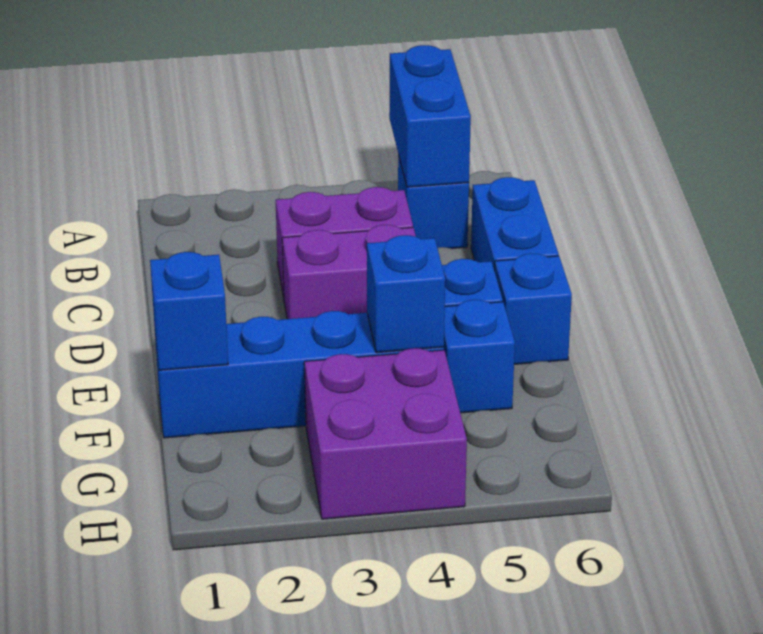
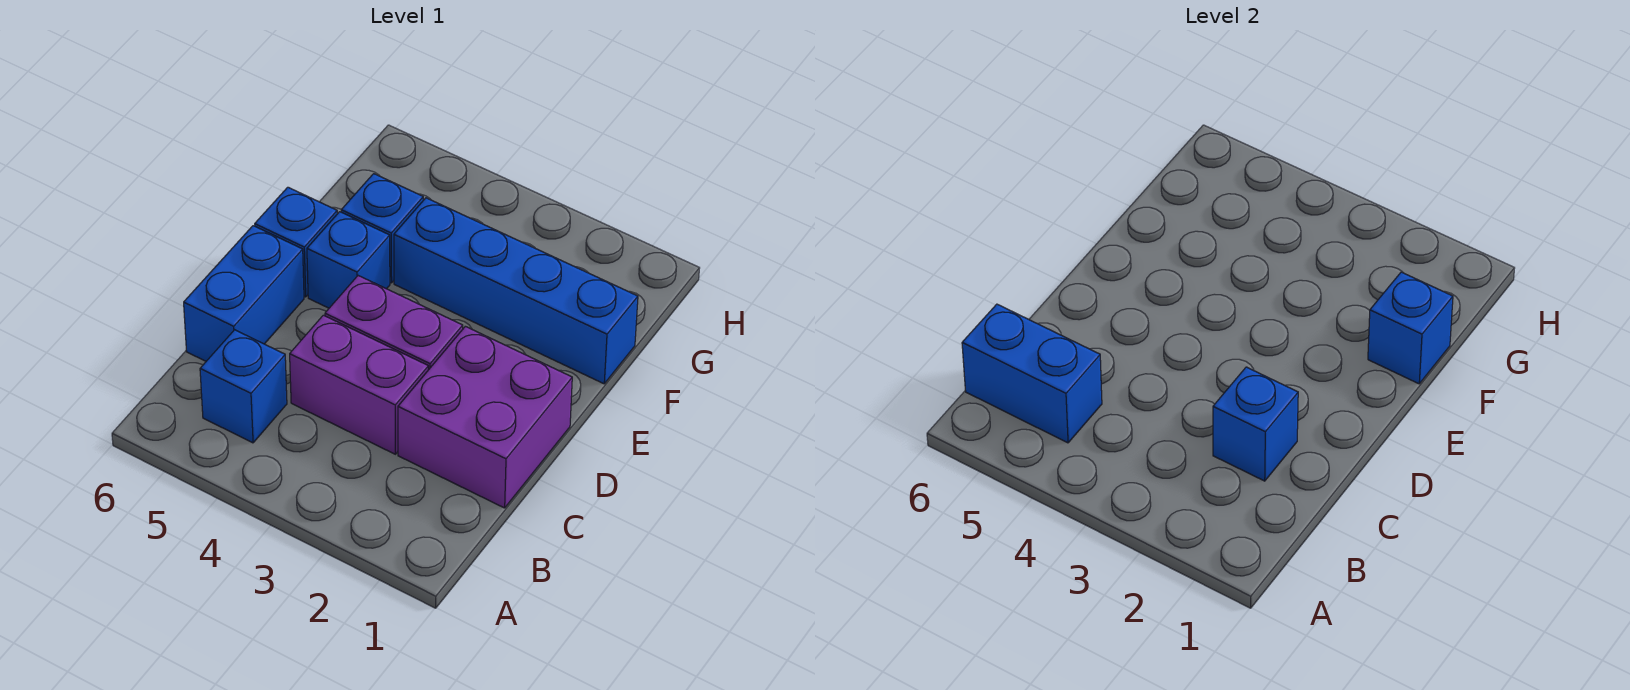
blue brick A5:B5 level 2 -> blue brick B5:B6 level 2
blue brick F4 level 2 -> blue brick C2 level 2
purple brick G3:H4 level 1 -> purple brick C1:D2 level 1

